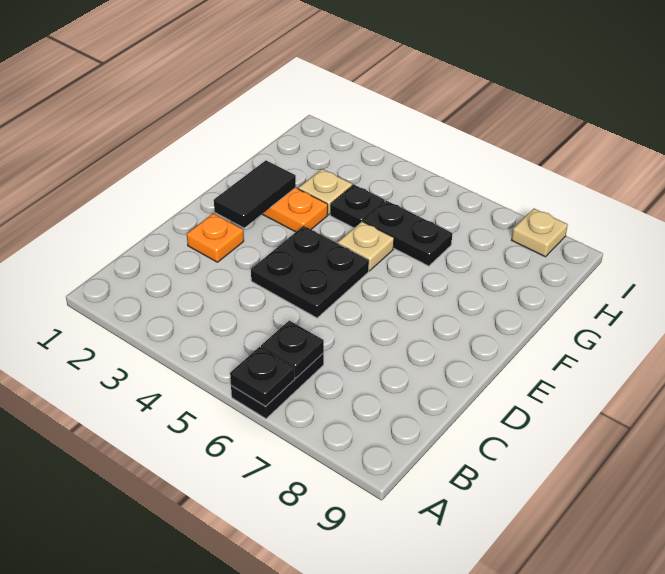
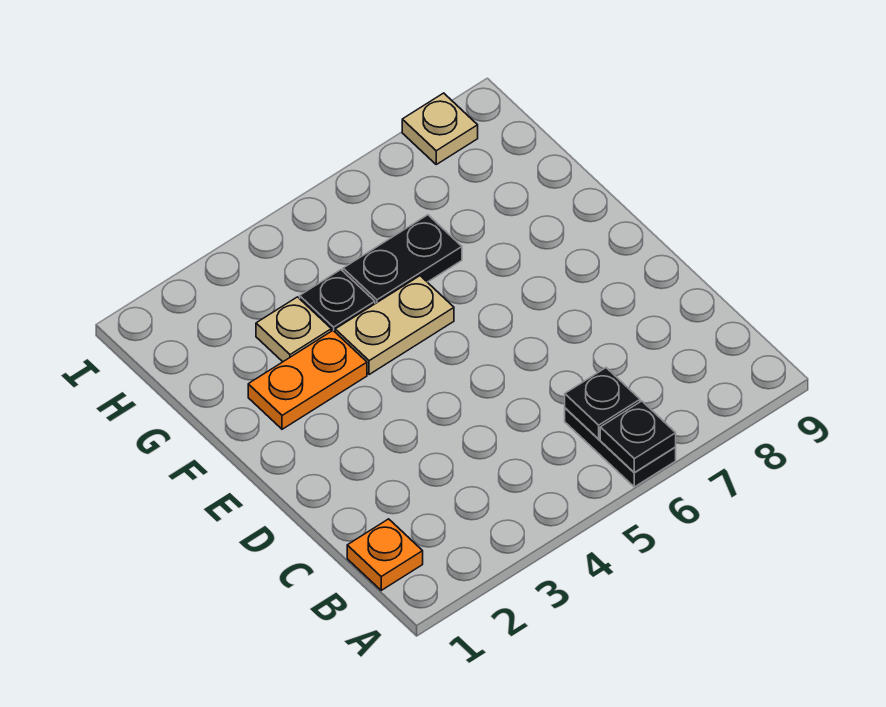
orange plate D2 level 1 -> orange plate B1 level 1
black plate D4:E5 level 1 -> none
black tile E2:F2 level 2 -> none
tan plate F5 level 1 -> tan plate F4:F5 level 1

